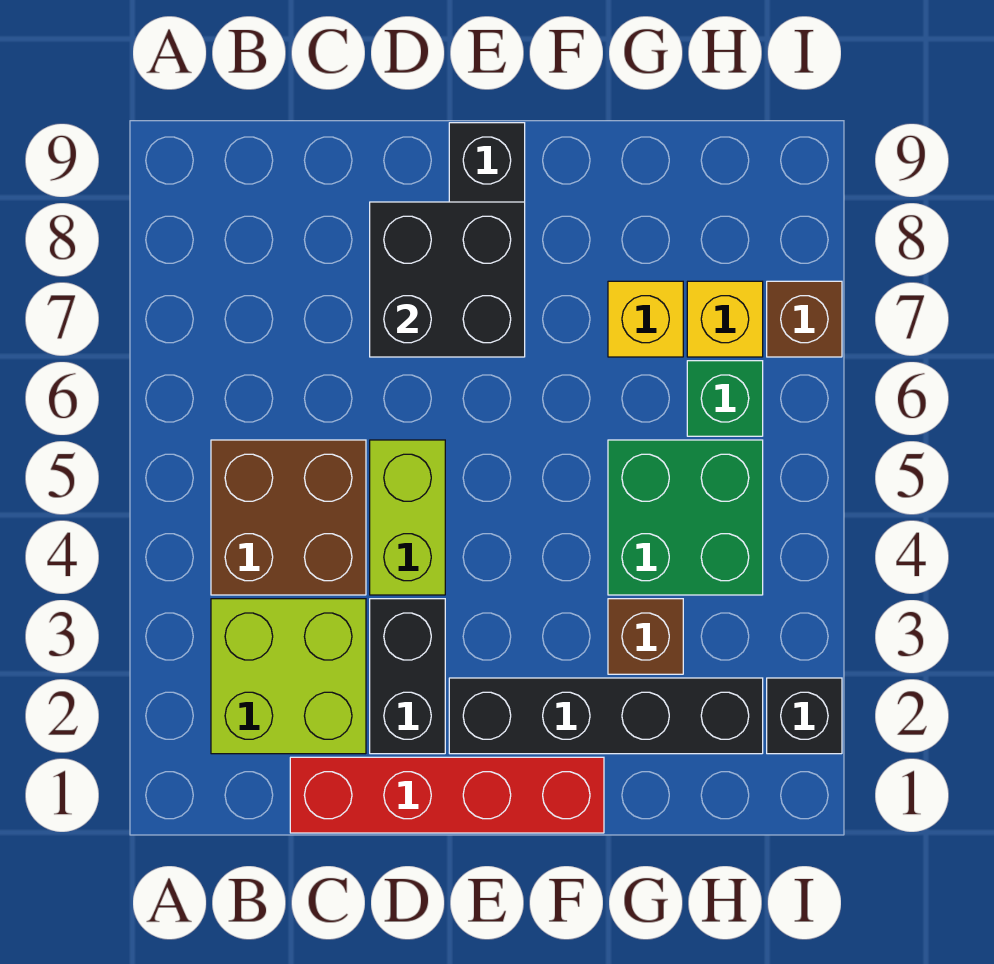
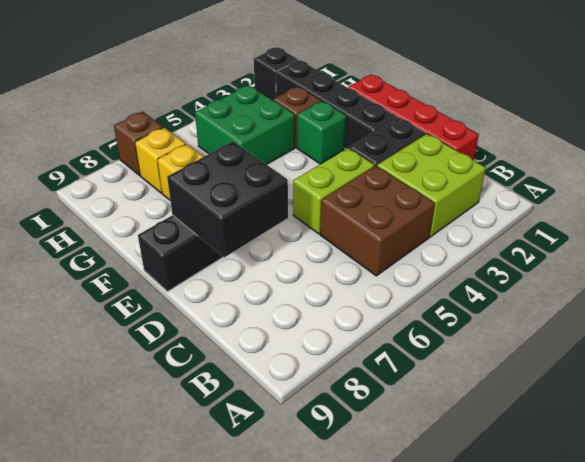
green brick H6 level 1 -> green brick F3 level 1

